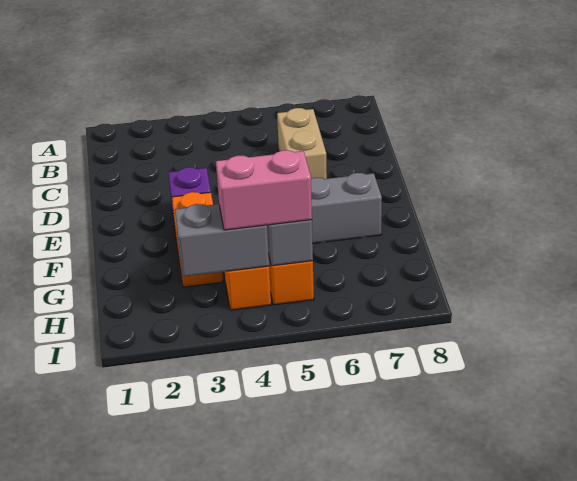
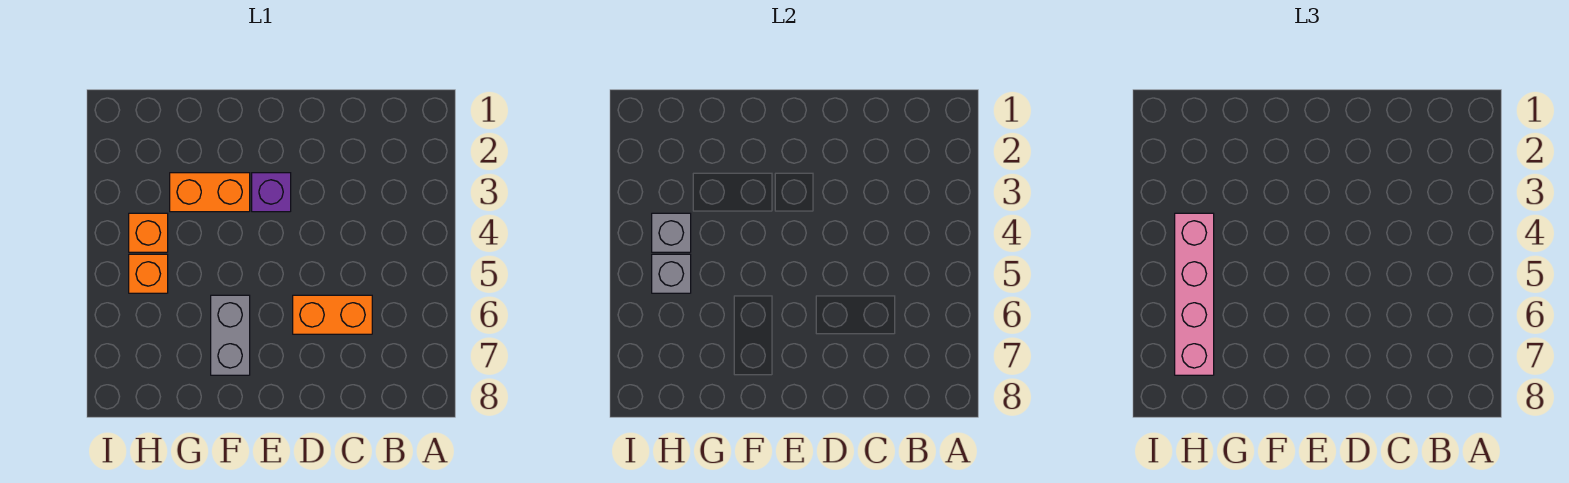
tan brick C6:D6 level 1 -> orange brick C6:D6 level 1
grey brick H3:H4 level 2 -> grey brick H4 level 2
pink brick H4:H5 level 3 -> pink brick H4:H7 level 3

